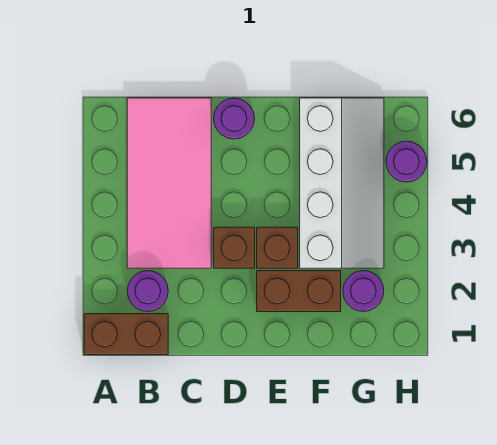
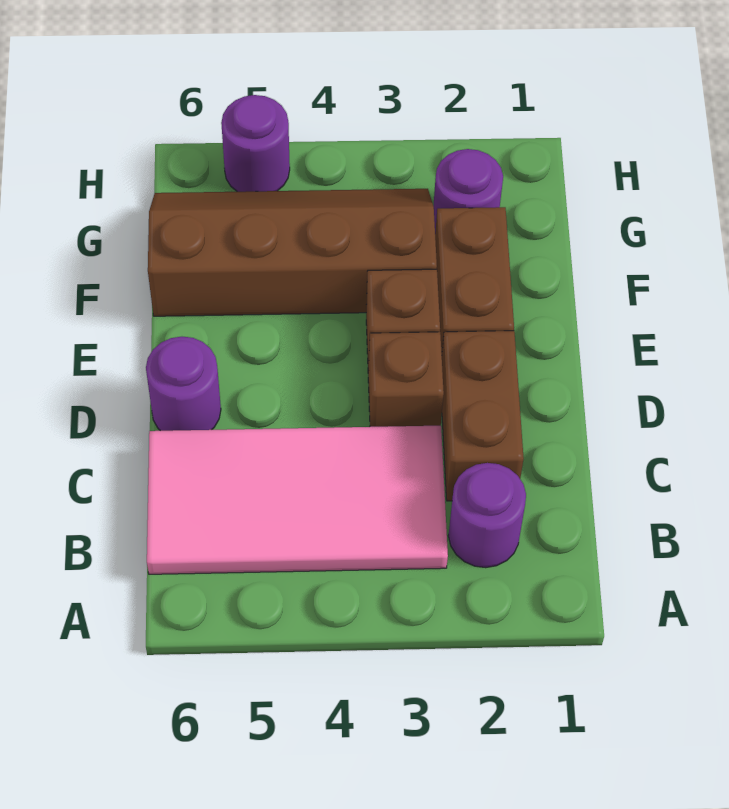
brown brick A1:B1 level 1 -> brown brick C2:D2 level 1
white slope F3:G6 level 1 top F -> brown slope F3:G6 level 1 top F

